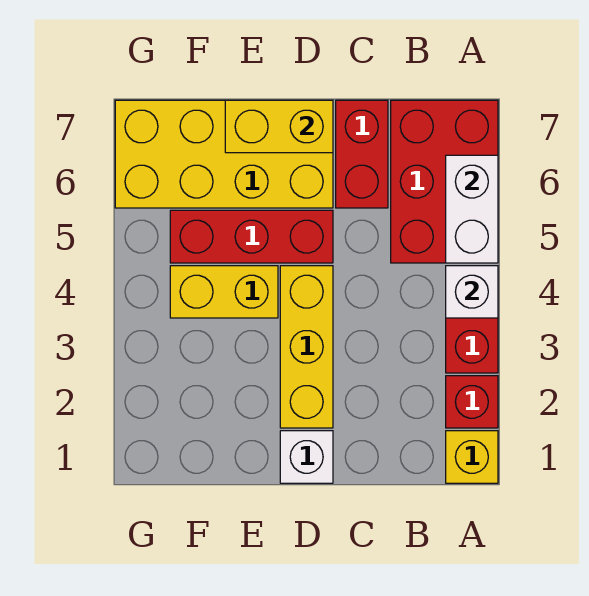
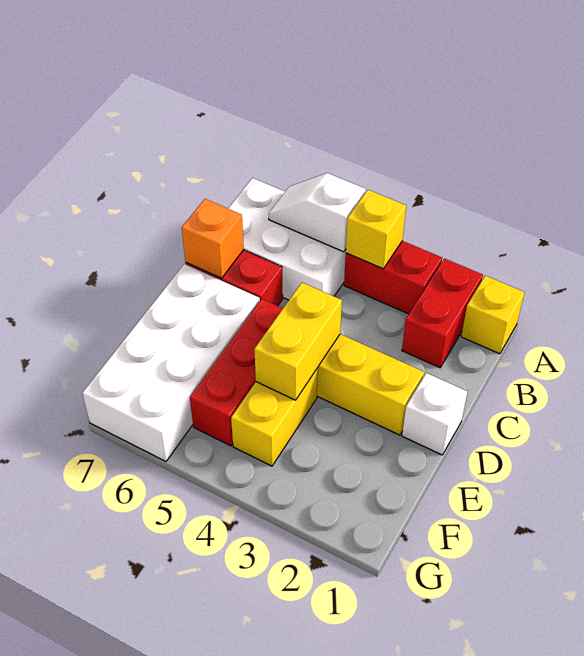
red brick A2 level 1 -> red brick A2:B2 level 1
white brick A4 level 2 -> yellow brick A4 level 2
red brick A5:B7 level 1 -> white brick A5:B7 level 1
white brick A5:A6 level 2 -> white slope A5:A6 level 2 top 5
none -> orange brick C7 level 2
yellow brick D6:G7 level 1 -> white brick D6:G7 level 1
yellow brick D7:E7 level 2 -> yellow brick D4:E4 level 2

